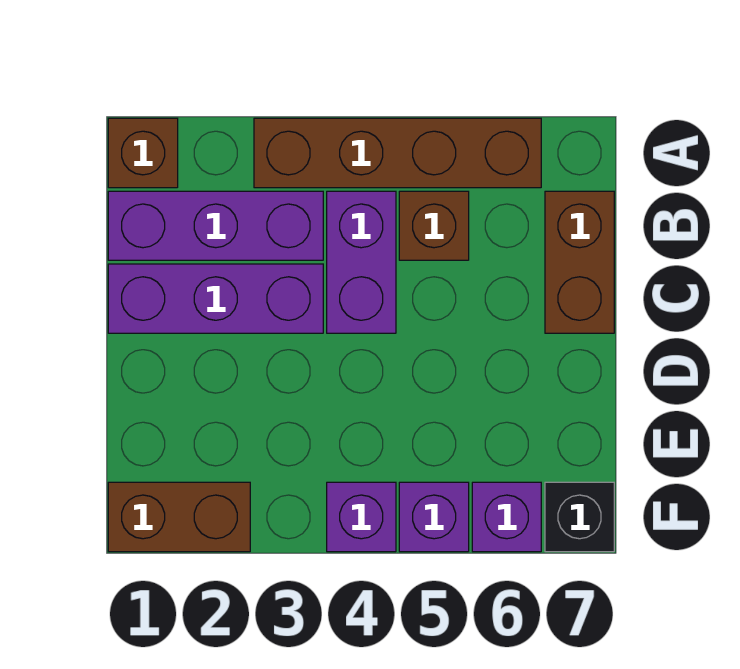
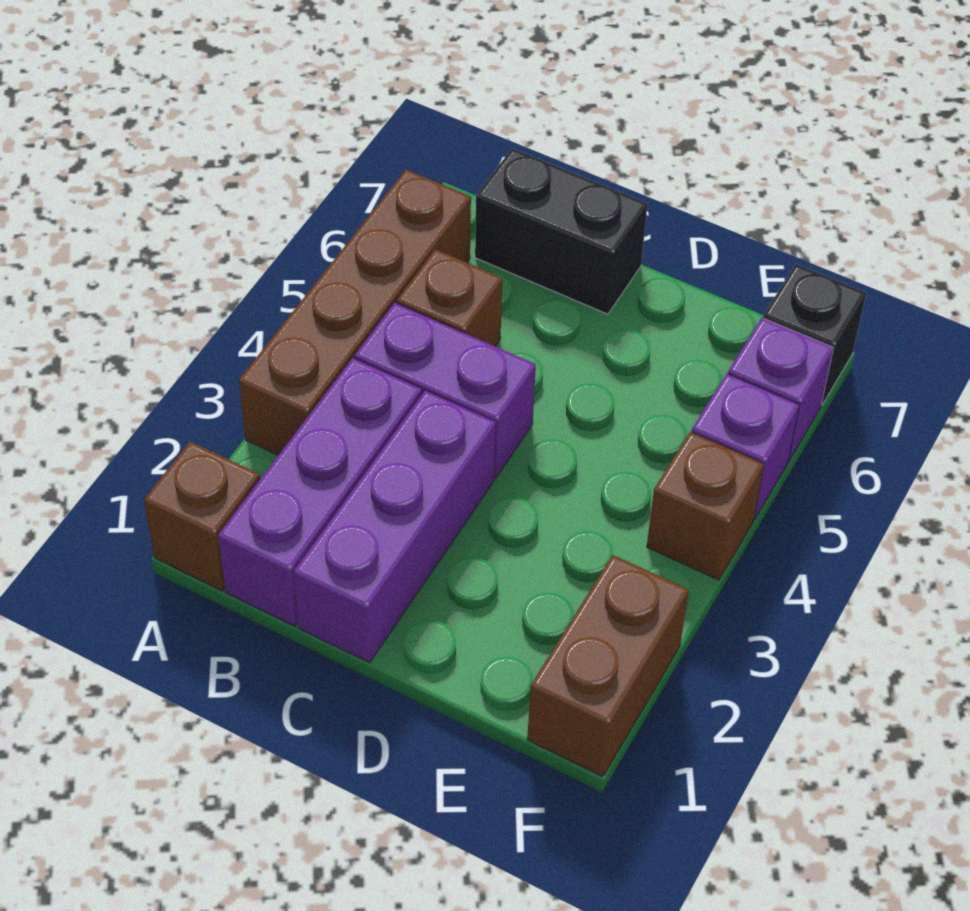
brown brick B7:C7 level 1 -> black brick B7:C7 level 1
purple brick F4 level 1 -> brown brick F4 level 1

